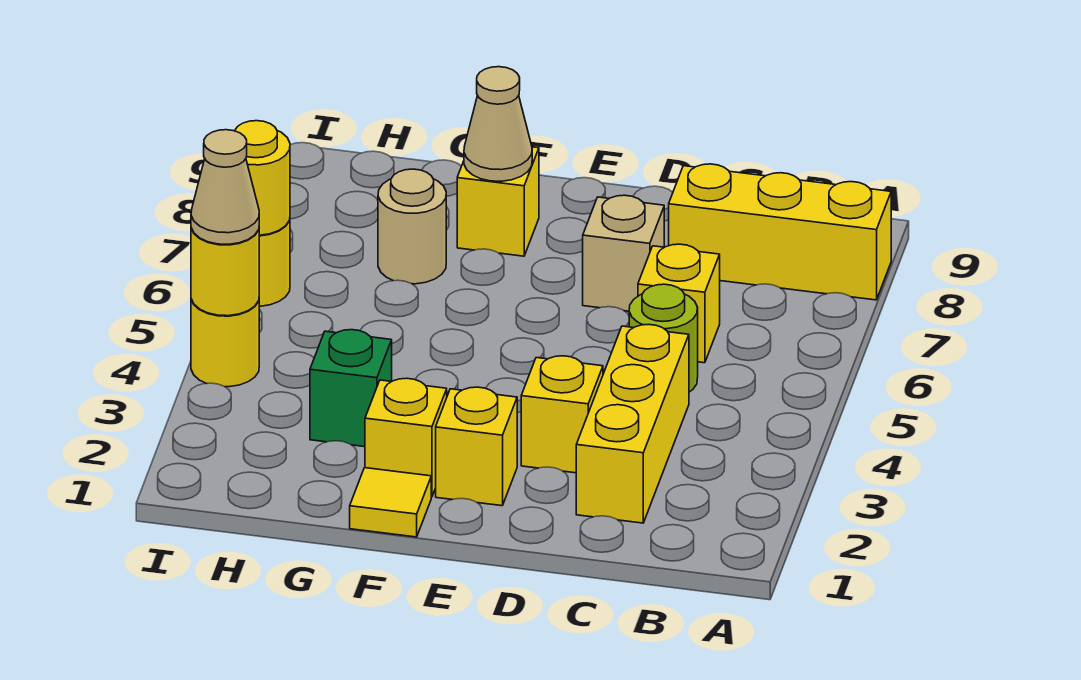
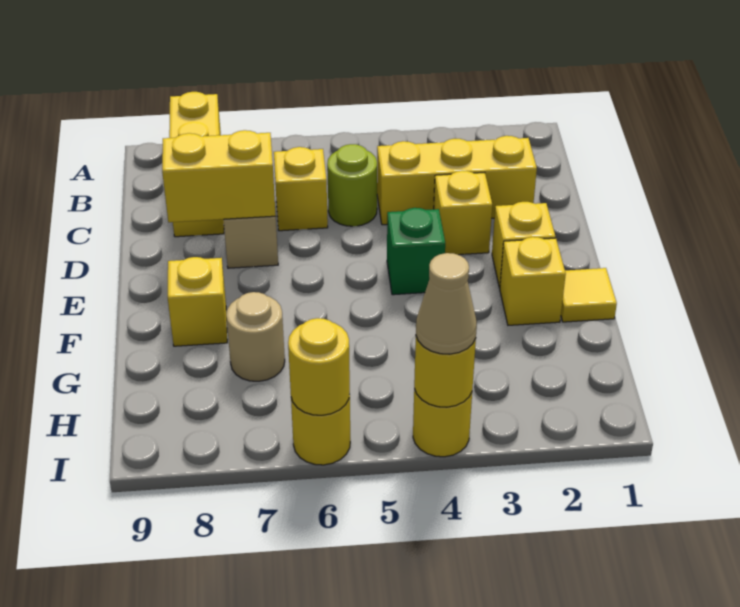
none -> yellow brick D7:D8 level 2
tan cone F8 level 2 -> none
green brick G3 level 1 -> green brick E4 level 1

